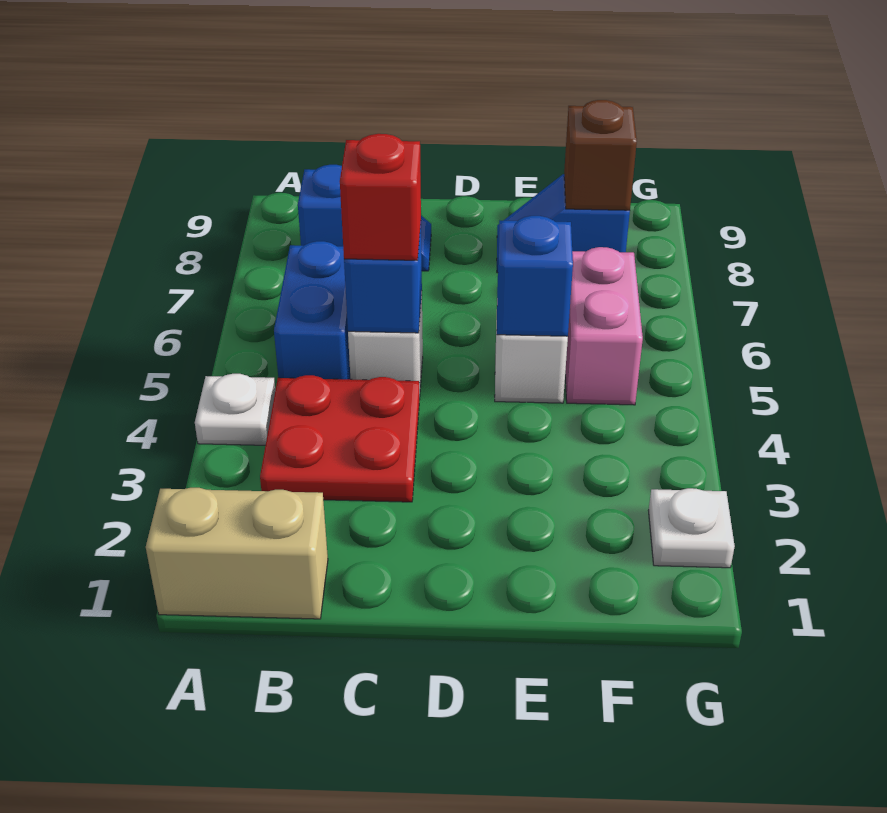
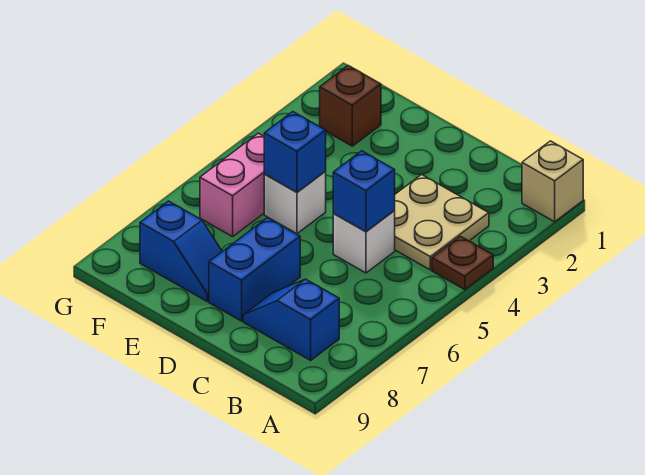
tan brick A1:B1 level 1 -> tan brick A1 level 1
white plate A4 level 1 -> brown plate A4 level 1
red plate B3:C4 level 1 -> tan plate B3:C4 level 1
blue brick B5:B6 level 1 -> blue brick D7:D8 level 1
red brick C5 level 3 -> none
brown brick F8 level 2 -> brown brick F2 level 1
white plate G2 level 1 -> none

